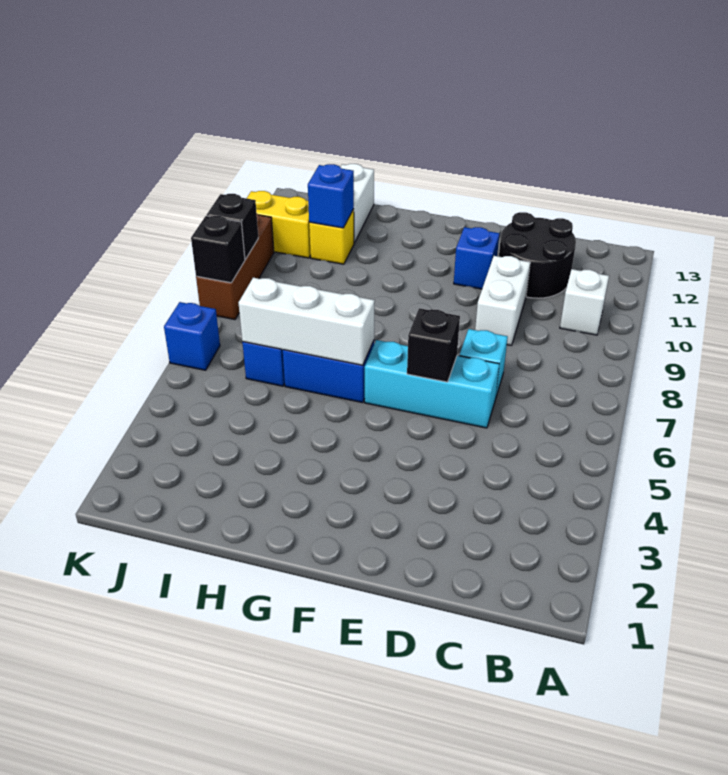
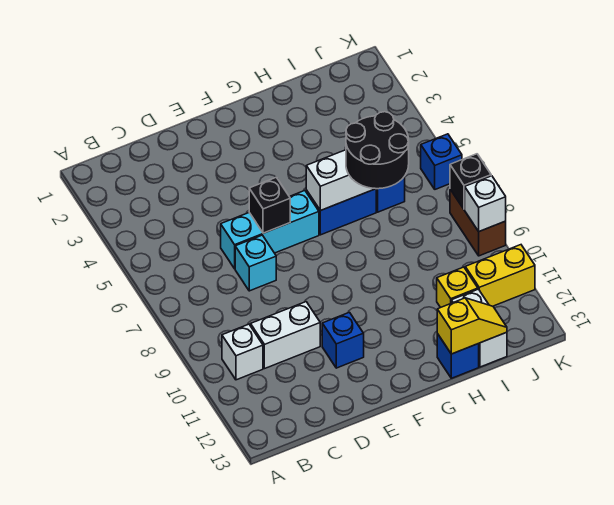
black round brick C11:D12 level 1 -> black round brick H6:I7 level 3
white brick D9:D10 level 1 -> white brick C10:D10 level 1
none -> yellow slope H13:I13 level 2 top H
blue brick I11 level 2 -> blue brick H13 level 1
brown brick K8:K10 level 1 -> brown brick K8:K9 level 1
black brick K9 level 2 -> white brick K9 level 2

